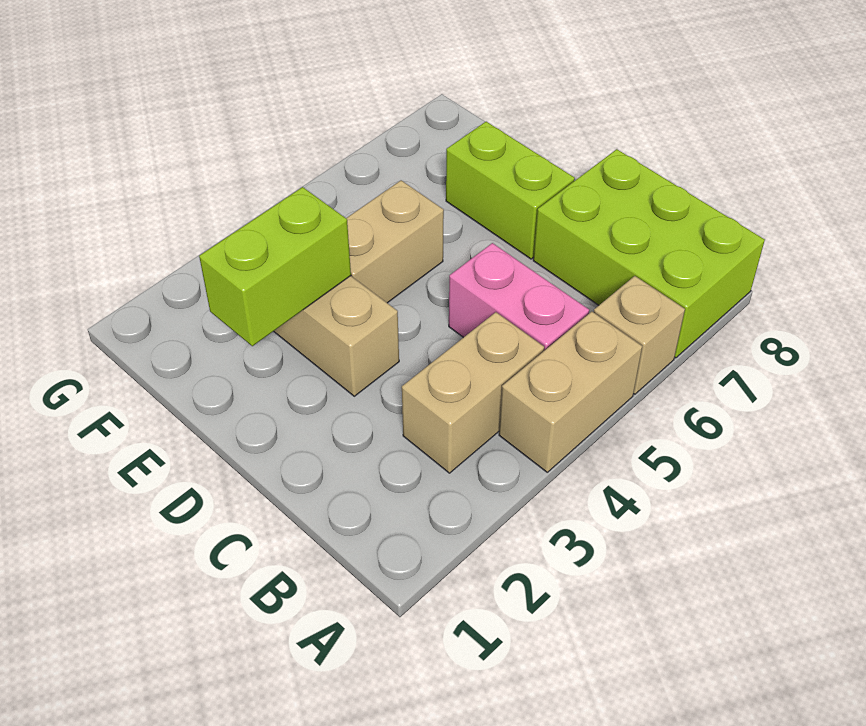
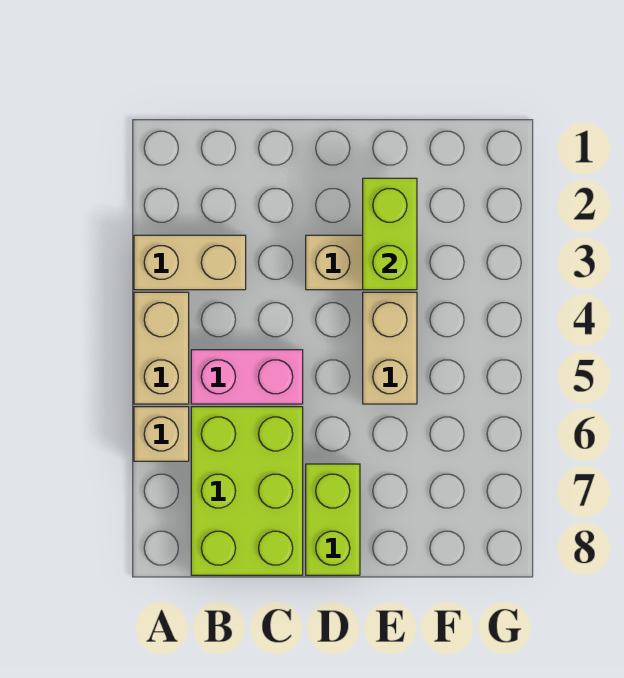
lime brick A7:C8 level 1 -> lime brick B6:C8 level 1
tan brick B3:B4 level 1 -> tan brick A3:B3 level 1
lime brick D7:E7 level 1 -> lime brick D7:D8 level 1

